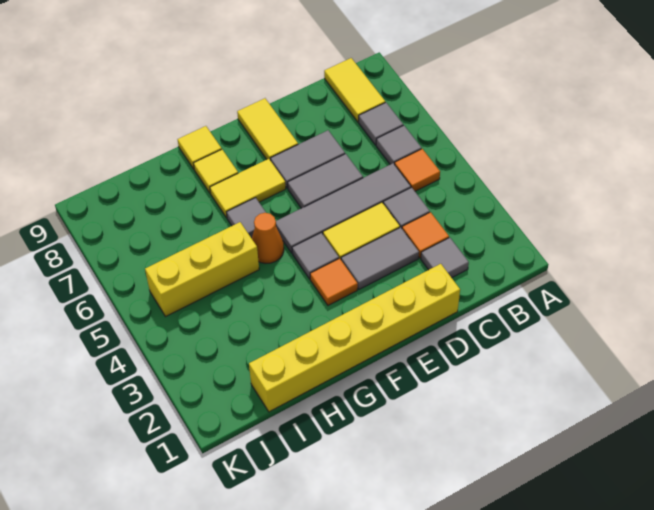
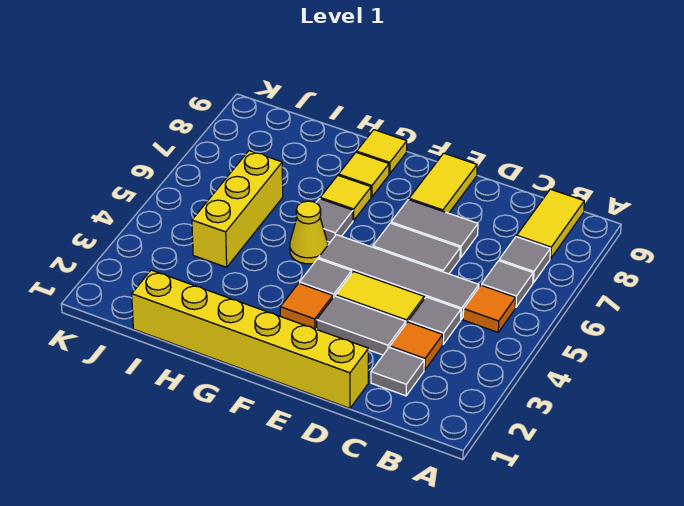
yellow tile F7:G7 level 1 -> yellow tile G7 level 1
orange cone G5 level 1 -> yellow cone G5 level 1
yellow brick H5:J5 level 1 -> yellow brick I4:I6 level 1

